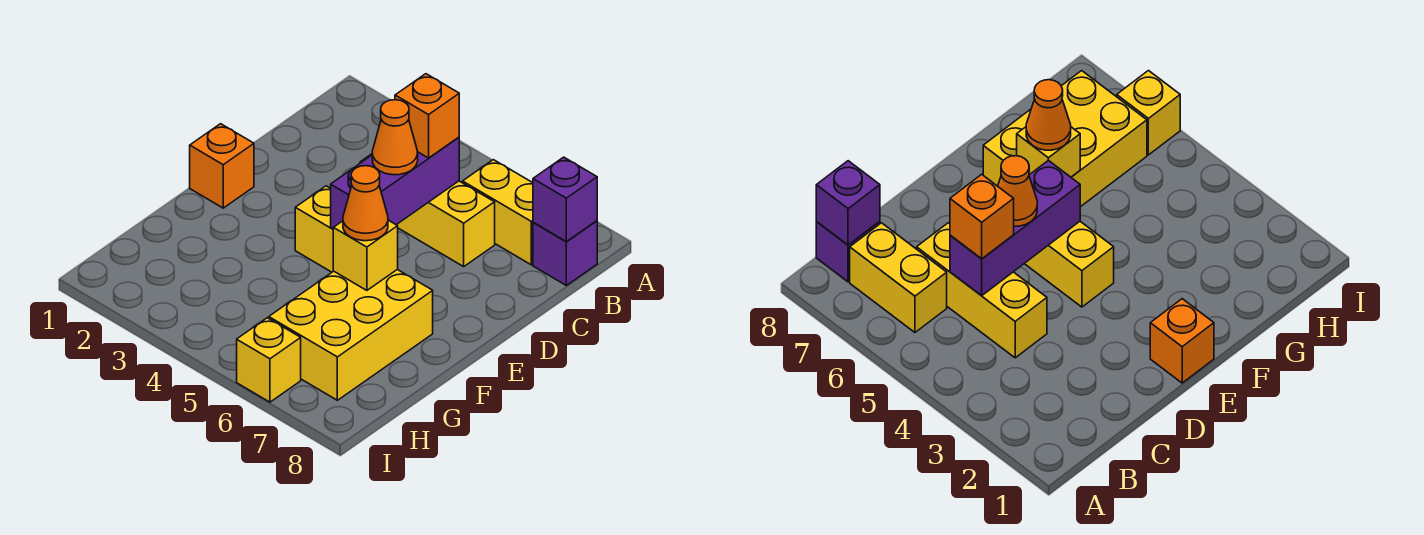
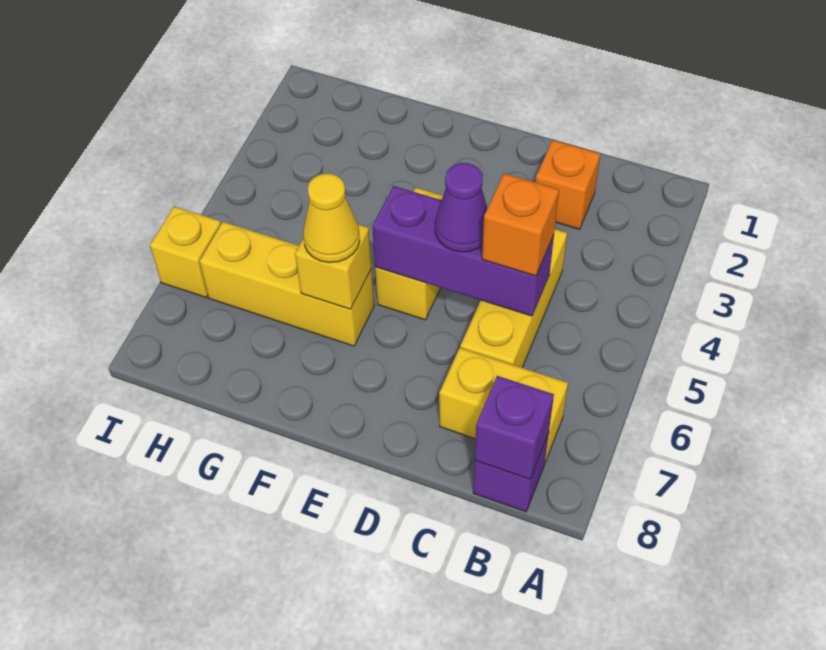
yellow brick B6:B7 level 1 -> yellow brick B7:C7 level 1
orange cone D5 level 3 -> purple cone D5 level 3
orange brick E1 level 1 -> orange brick C2 level 1
yellow brick F6:H7 level 1 -> yellow brick F6:H6 level 1
orange cone F6 level 3 -> yellow cone F6 level 3

